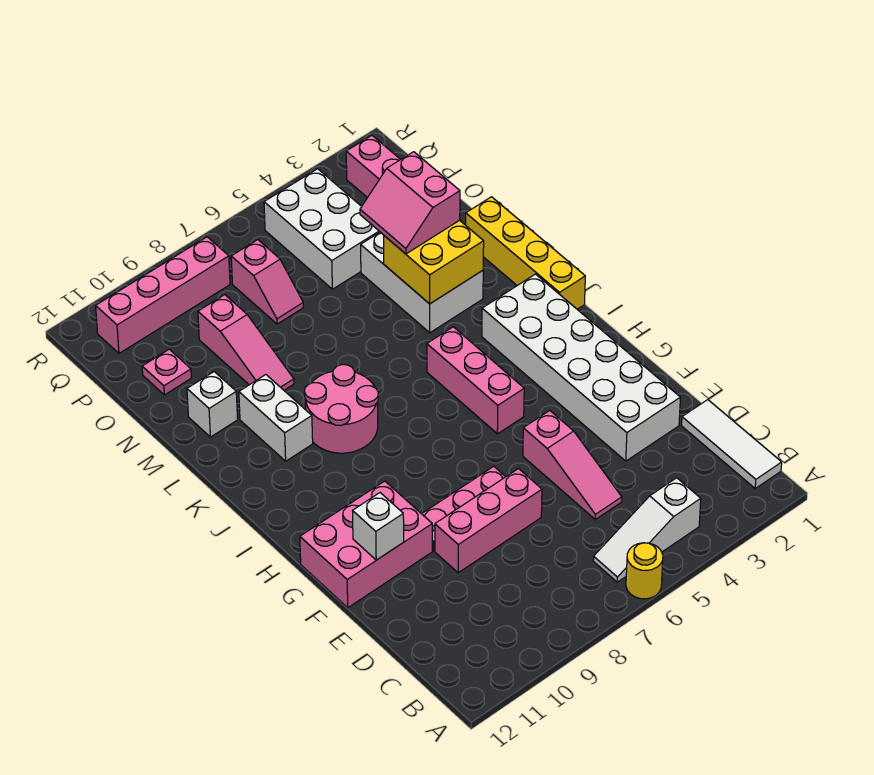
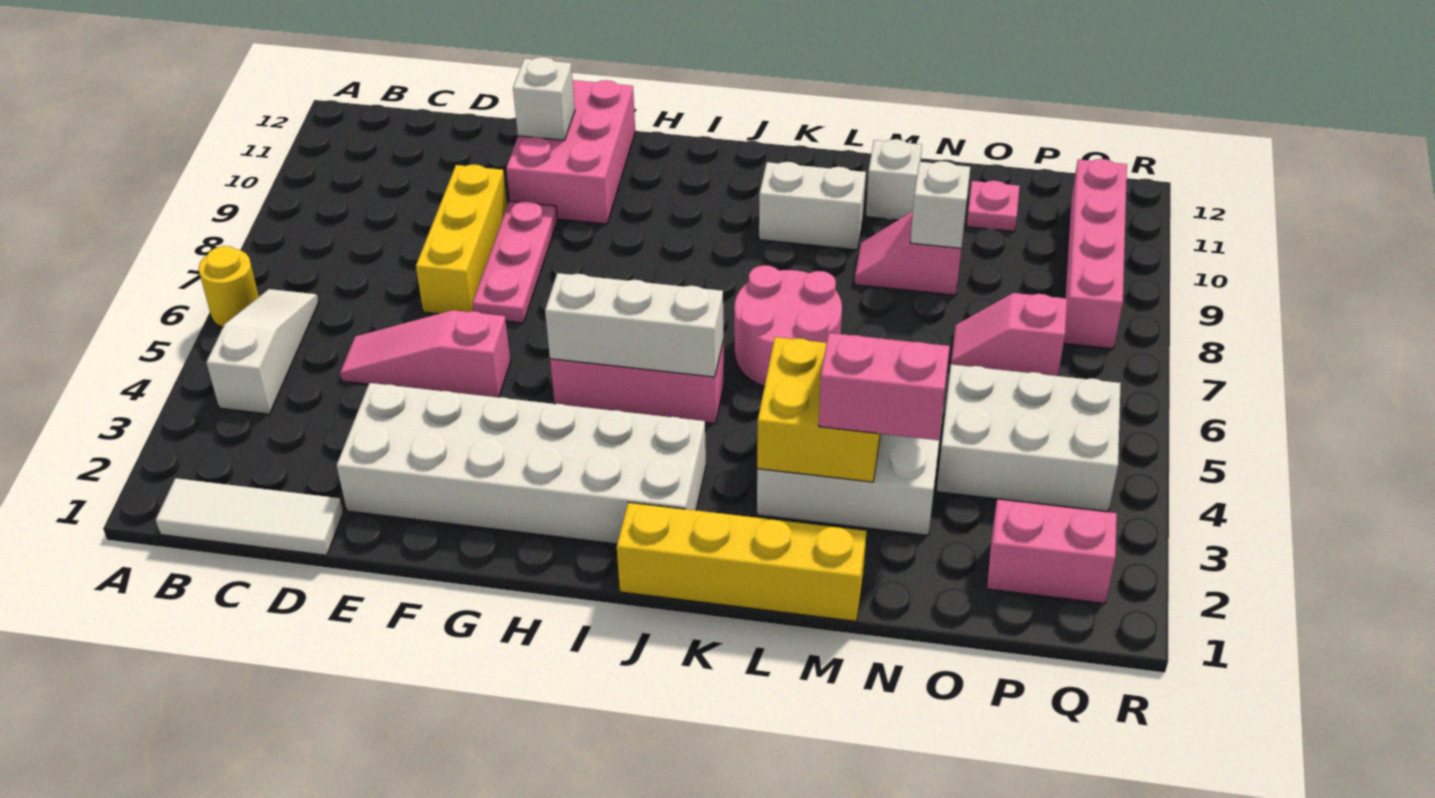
pink brick E7:E9 level 1 -> yellow brick E7:E9 level 1
none -> white brick H5:J5 level 2
pink round brick J8:K9 level 1 -> pink round brick K6:L7 level 1
pink slope M9:O9 level 1 top O -> pink slope M9:N9 level 1 top N
none -> white brick N9 level 2

